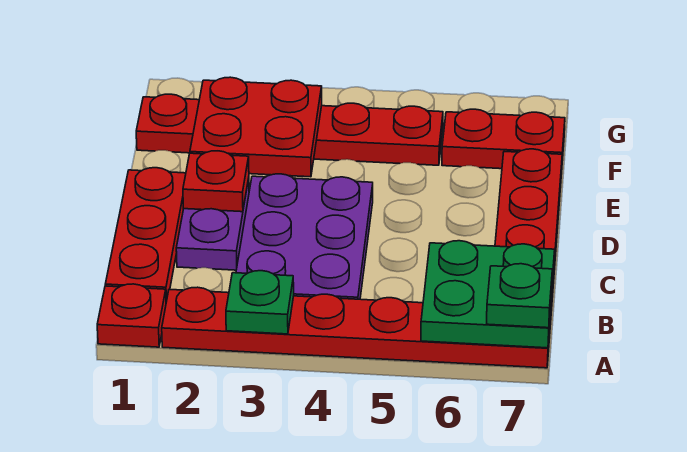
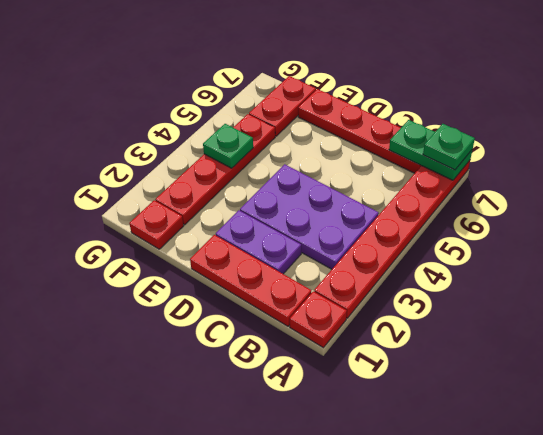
green plate A3 level 2 -> green plate F4 level 2
green plate A6:B7 level 2 -> green plate A7:B7 level 2
red plate D2 level 2 -> none
red plate E2:F3 level 2 -> none

